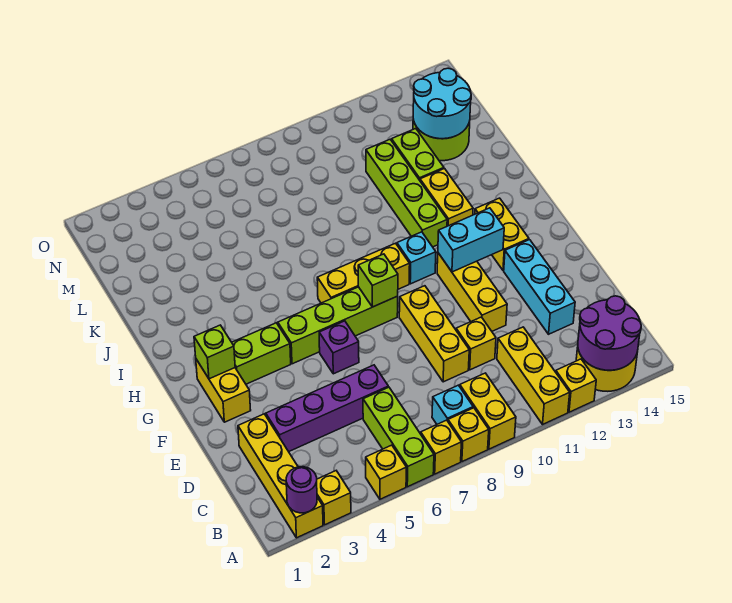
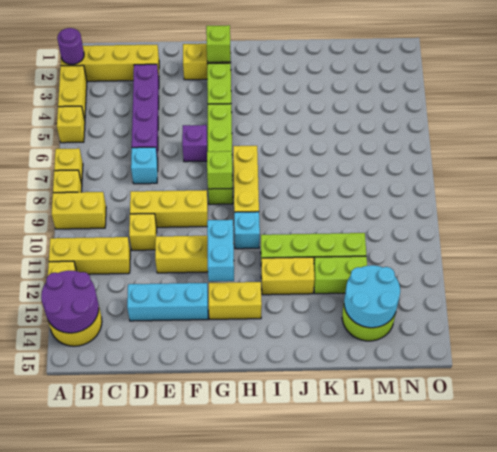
yellow brick A3 level 1 -> yellow brick A3:A4 level 1
lime brick A6:C6 level 1 -> none
cyan brick B8 level 1 -> cyan brick D7 level 1

